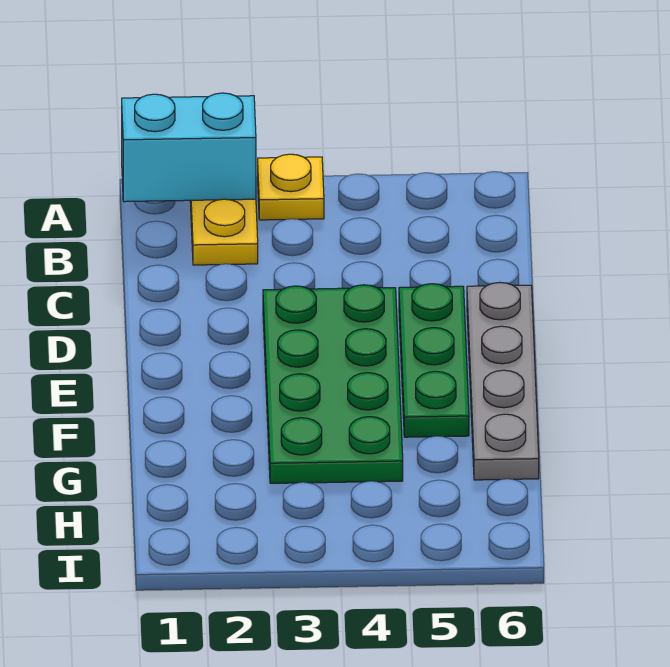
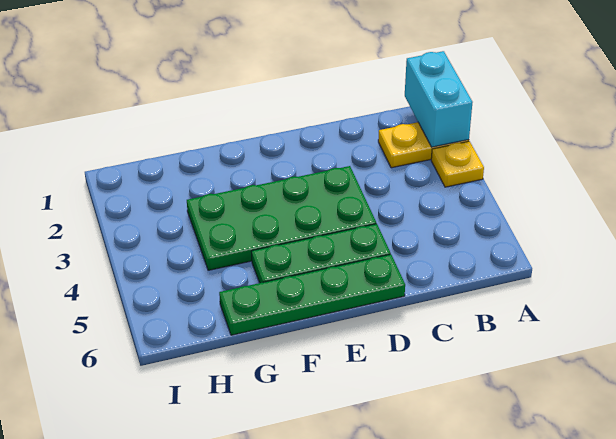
grey plate D6:G6 level 1 -> green plate D6:G6 level 1

